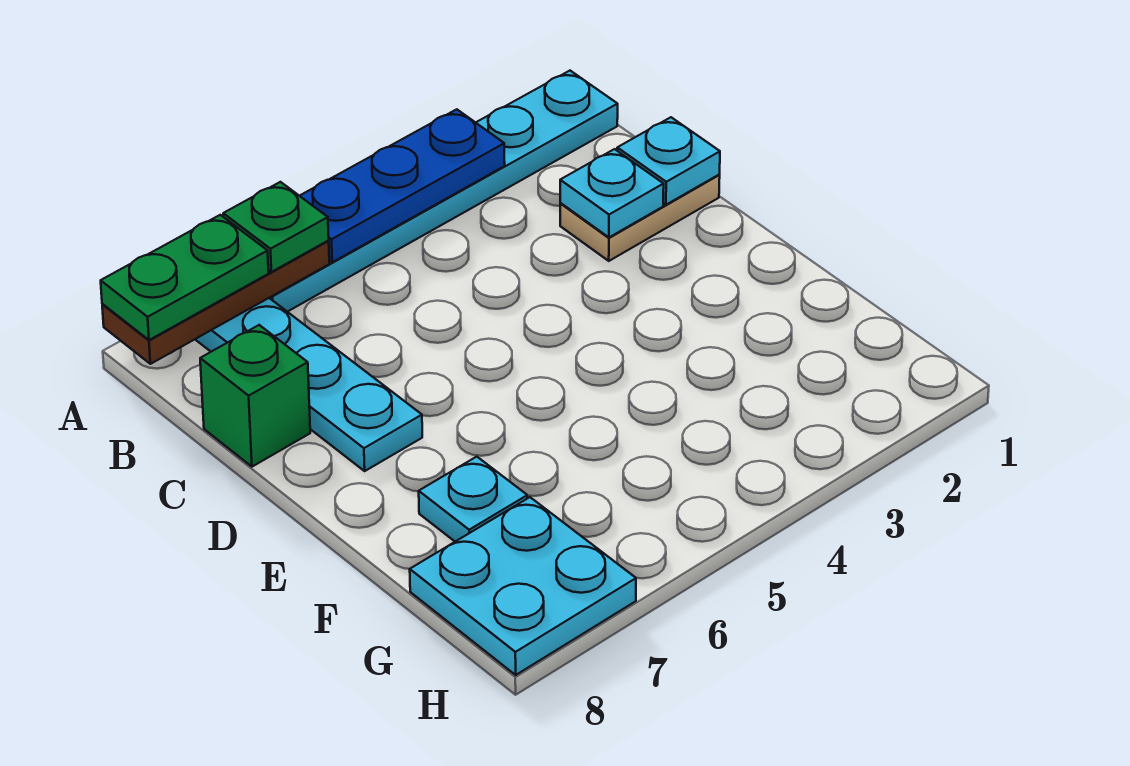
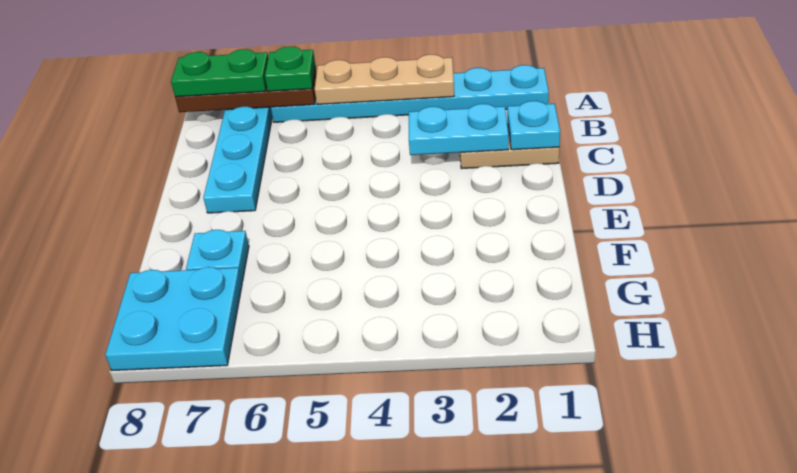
blue plate A3:A5 level 2 -> tan plate A3:A5 level 2
cyan plate C2 level 2 -> cyan plate C2:C3 level 2
green brick C8 level 1 -> none

